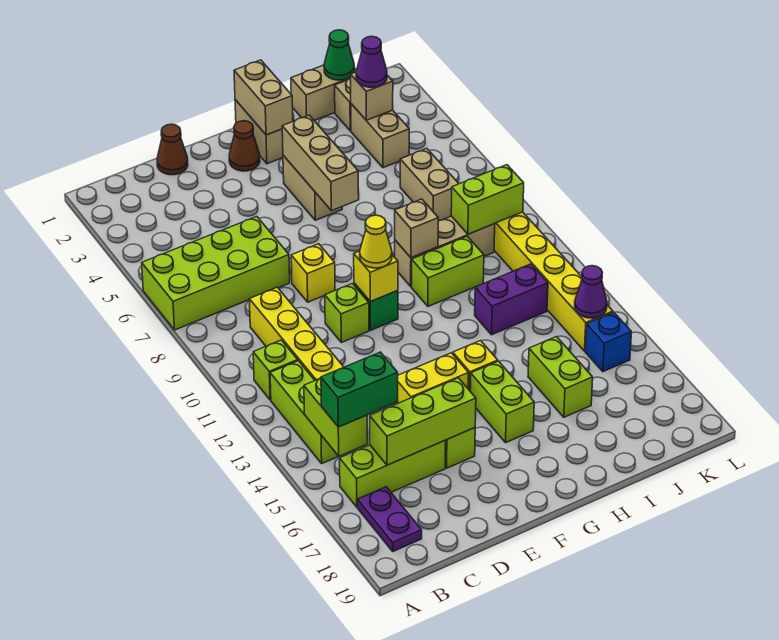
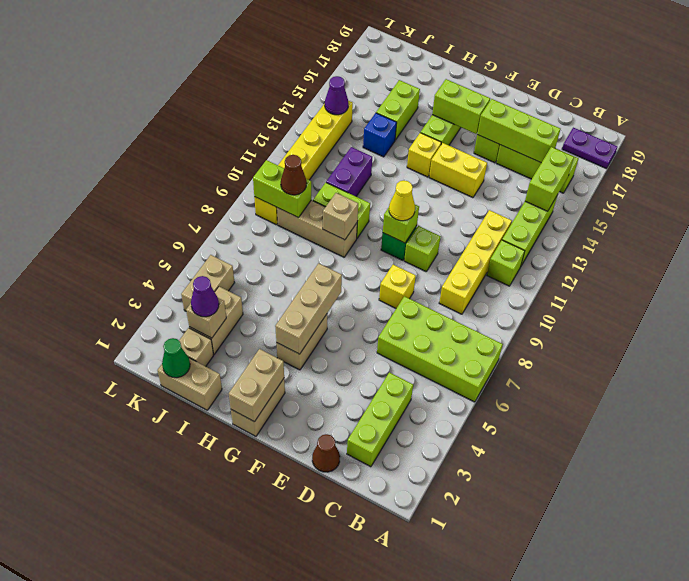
green brick B15:C15 level 3 -> none
purple plate B17:B18 level 1 -> purple plate A18:B18 level 1
none -> lime brick C2:C4 level 1
brown cone F2 level 1 -> brown cone J9 level 3
yellow brick F10 level 2 -> lime brick F10 level 2
none -> lime brick F16:G16 level 2
purple brick I12:J12 level 1 -> purple brick I11:I12 level 1
tan brick J6:J7 level 1 -> tan brick K4:K5 level 1
blue brick K15 level 1 -> blue brick I14 level 1

